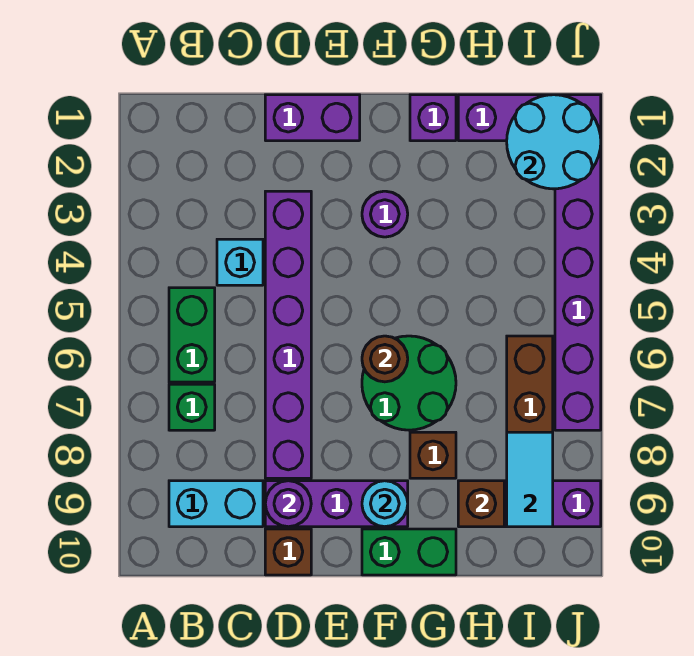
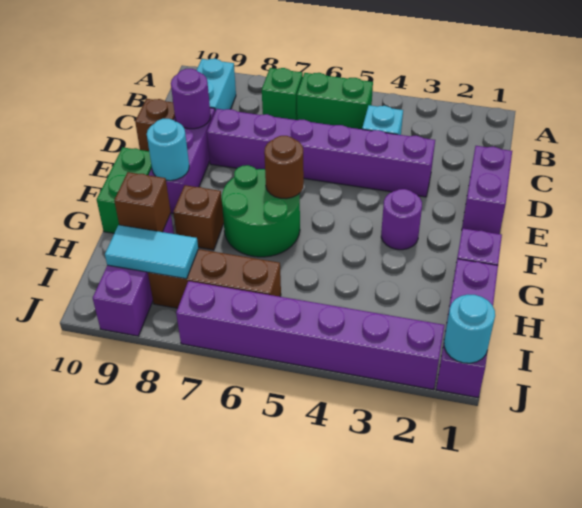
cyan round brick I1:J2 level 2 -> cyan round brick J1 level 2

